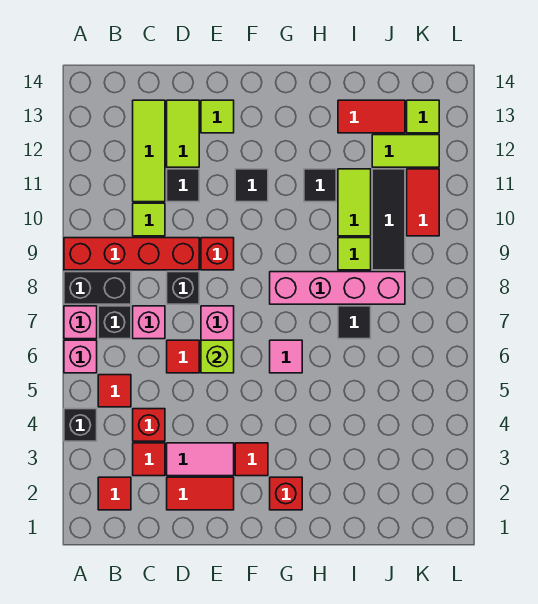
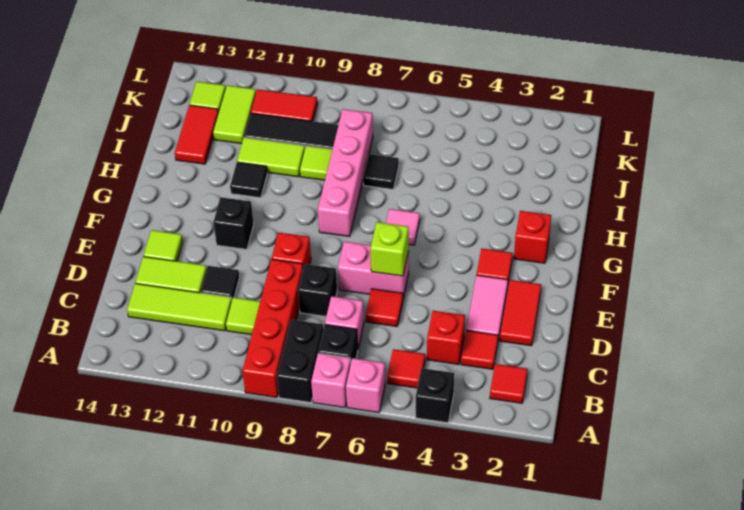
black tile F11 level 1 -> black brick F11 level 1

